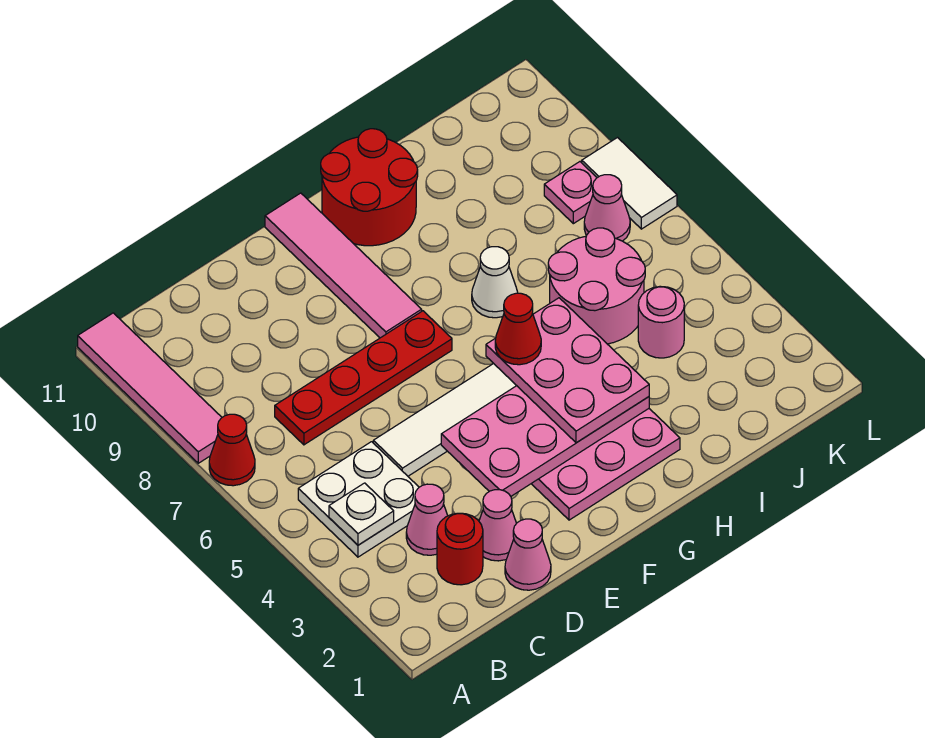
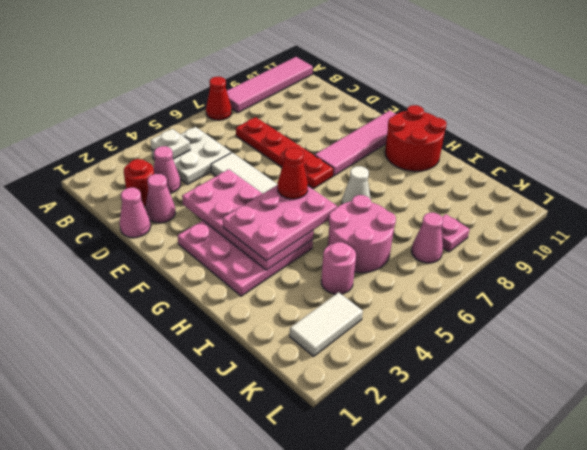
white tile L7:L8 level 1 -> white tile K2:K3 level 1

